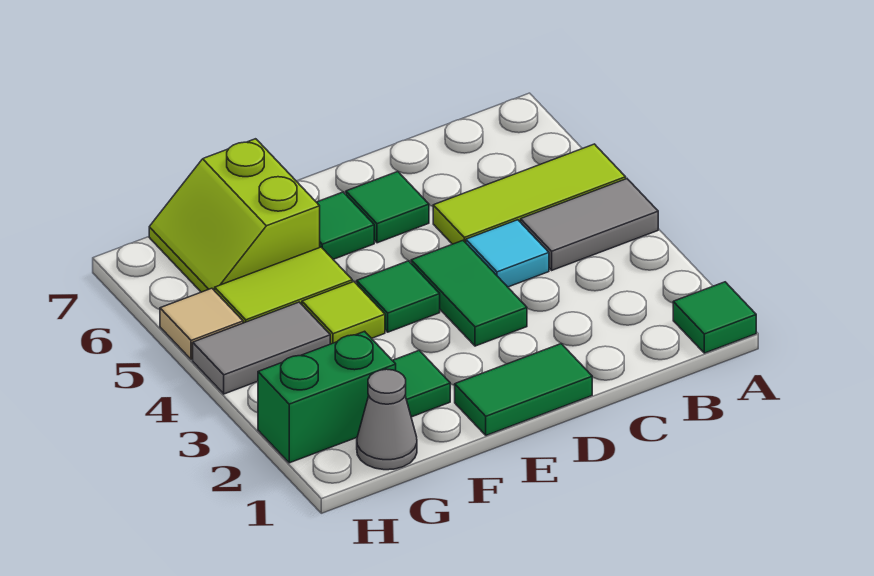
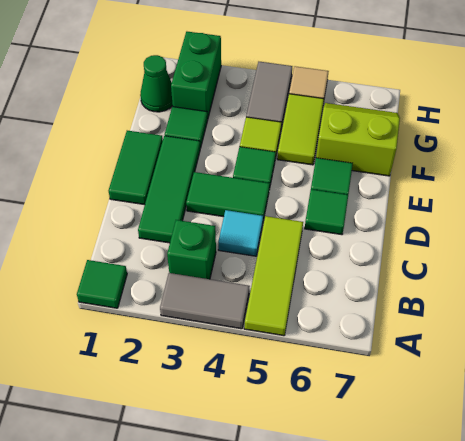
grey tile A4:B4 level 1 -> grey tile A3:A4 level 1
none -> green brick B3 level 1
none -> green tile C2:E2 level 1
grey cone G1 level 1 -> green cone G1 level 1

